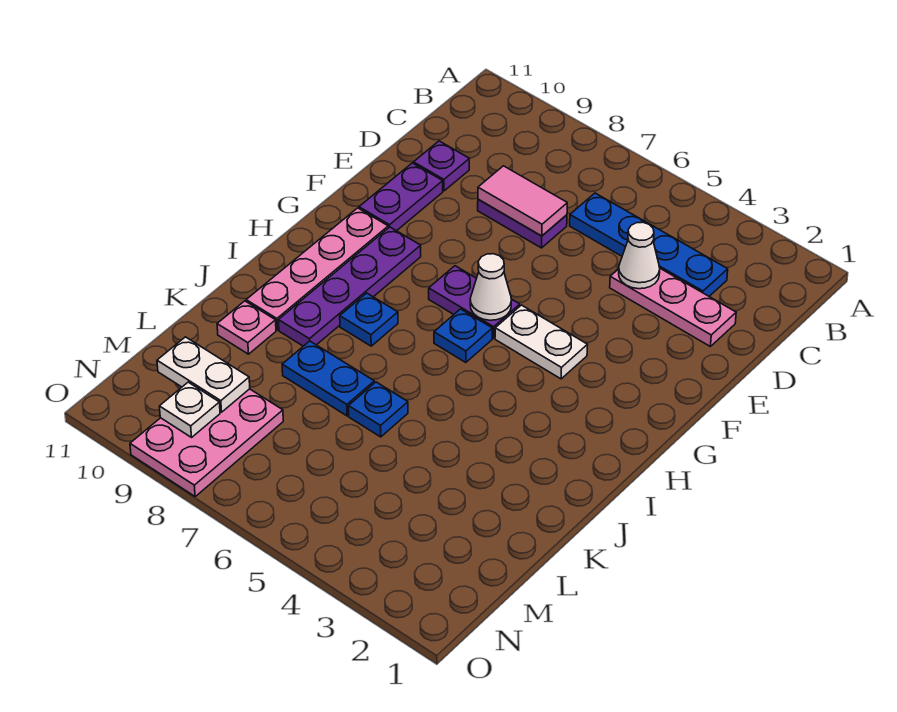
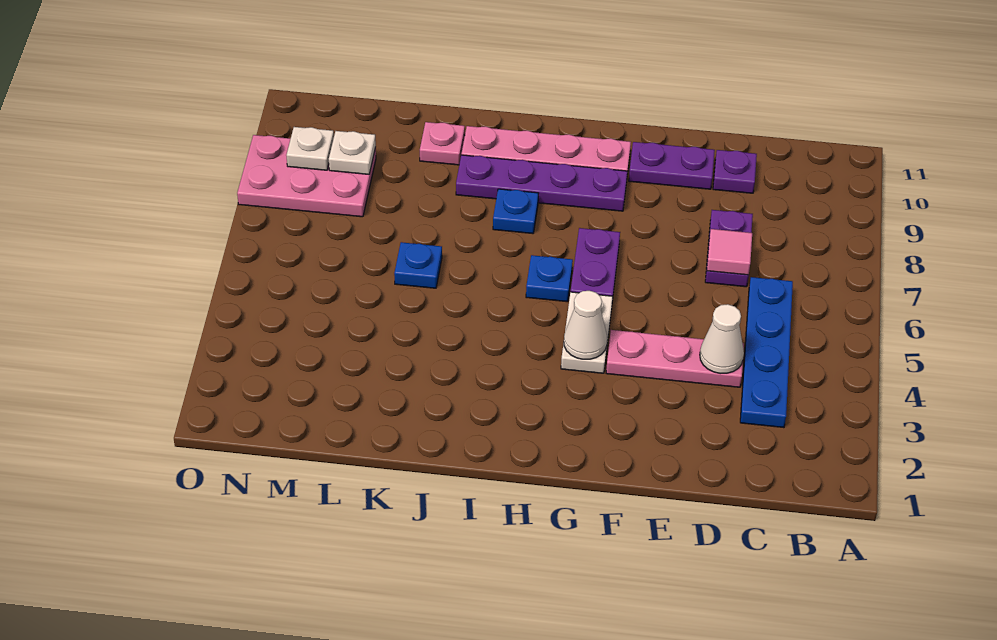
pink plate D2:D4 level 1 -> pink plate D4:F4 level 1
pink tile D7:D8 level 2 -> pink tile D7 level 2
white cone G6 level 2 -> white cone G4 level 2
blue plate K7:K8 level 1 -> none
white plate M9:M10 level 2 -> white plate M9 level 2

